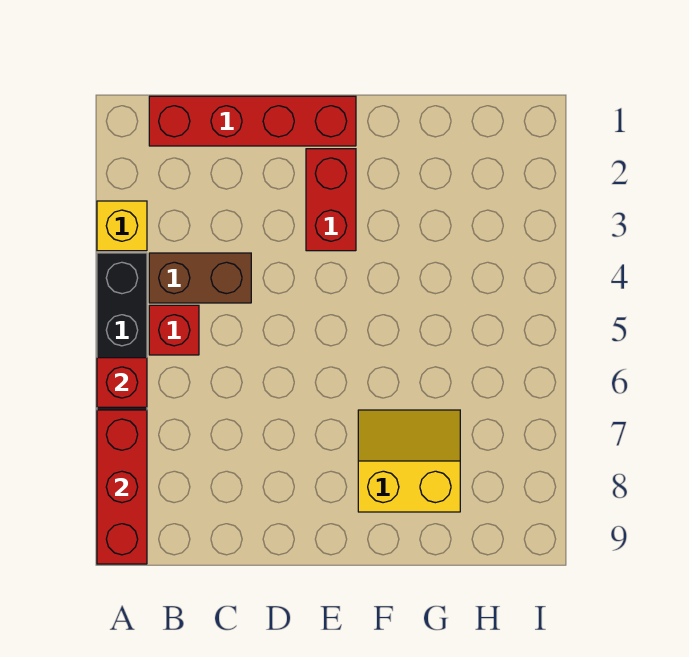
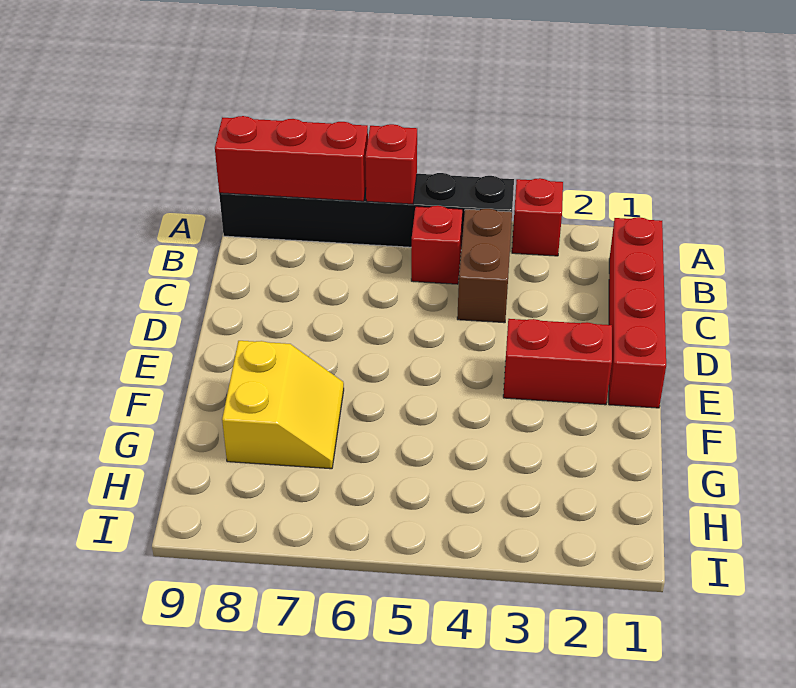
yellow brick A3 level 1 -> red brick A3 level 1

